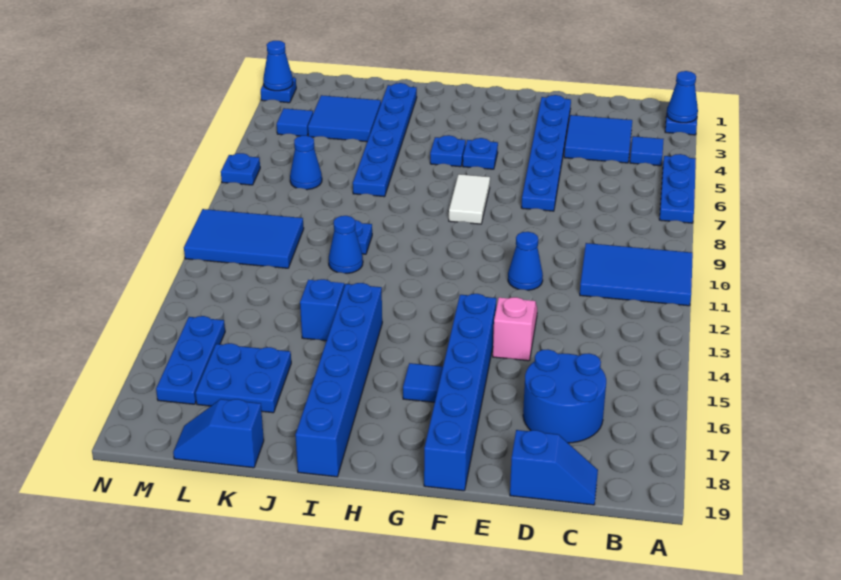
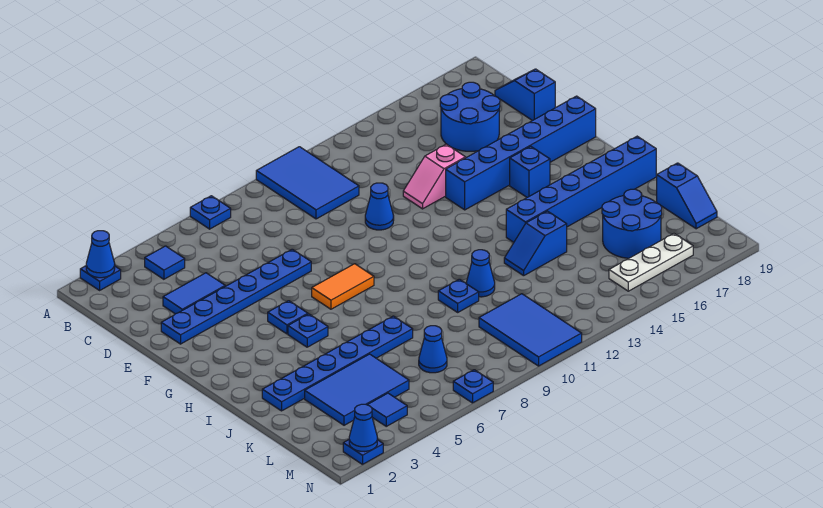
blue plate A5:A7 level 1 -> blue plate A7 level 1
blue tile C3:D4 level 1 -> blue tile D3:D4 level 1
white tile G7:G8 level 1 -> orange tile G7:G8 level 1
blue tile G16 level 1 -> blue brick G16 level 1
blue tile K3:L4 level 1 -> blue tile K3:L5 level 1
blue plate K16:L17 level 1 -> blue round brick K16:L17 level 1
blue plate M15:M17 level 1 -> white plate M15:M17 level 1

